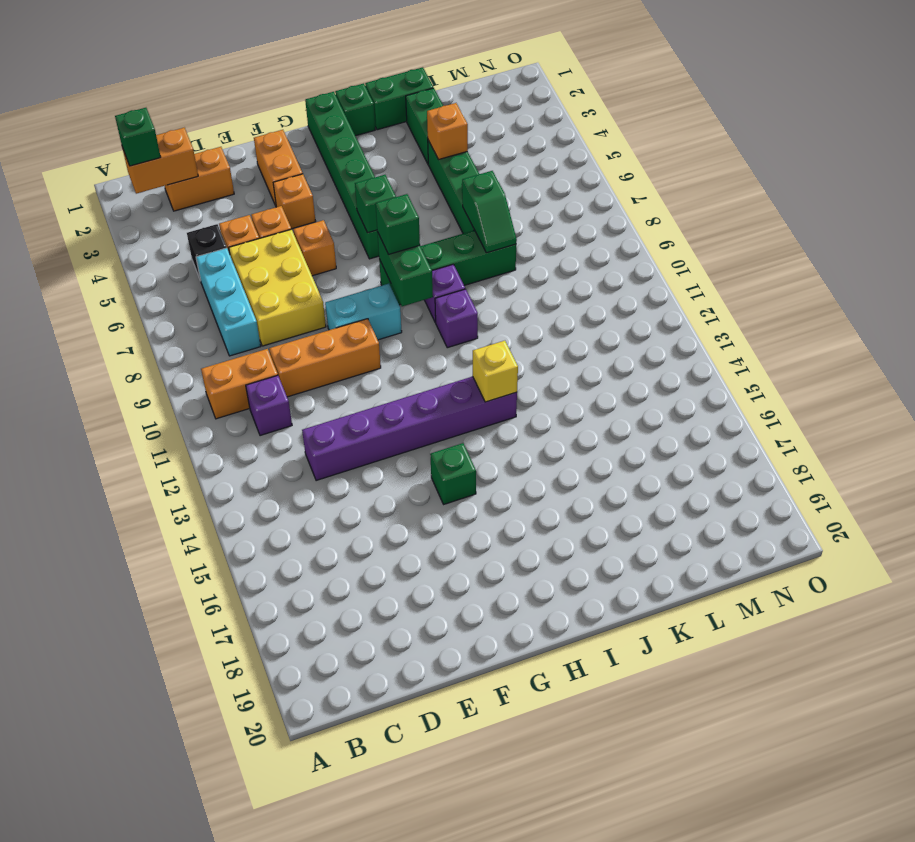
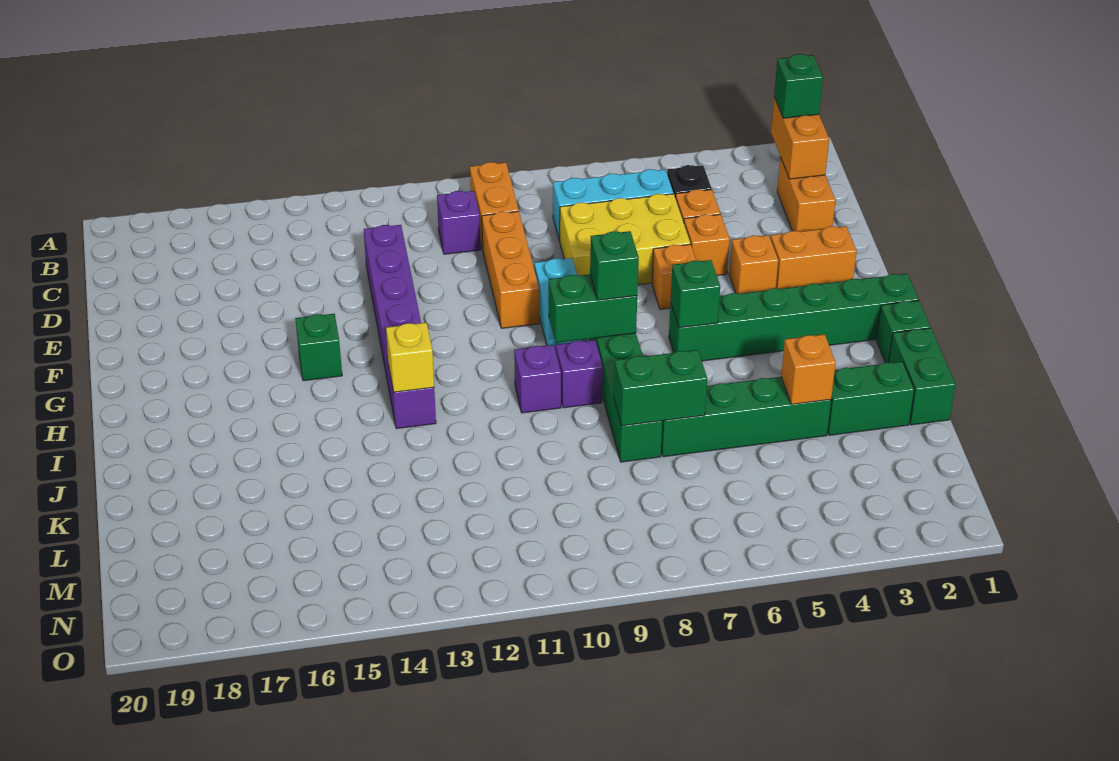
green slope K7:K8 level 2 top 7 -> green brick K7:K8 level 2

